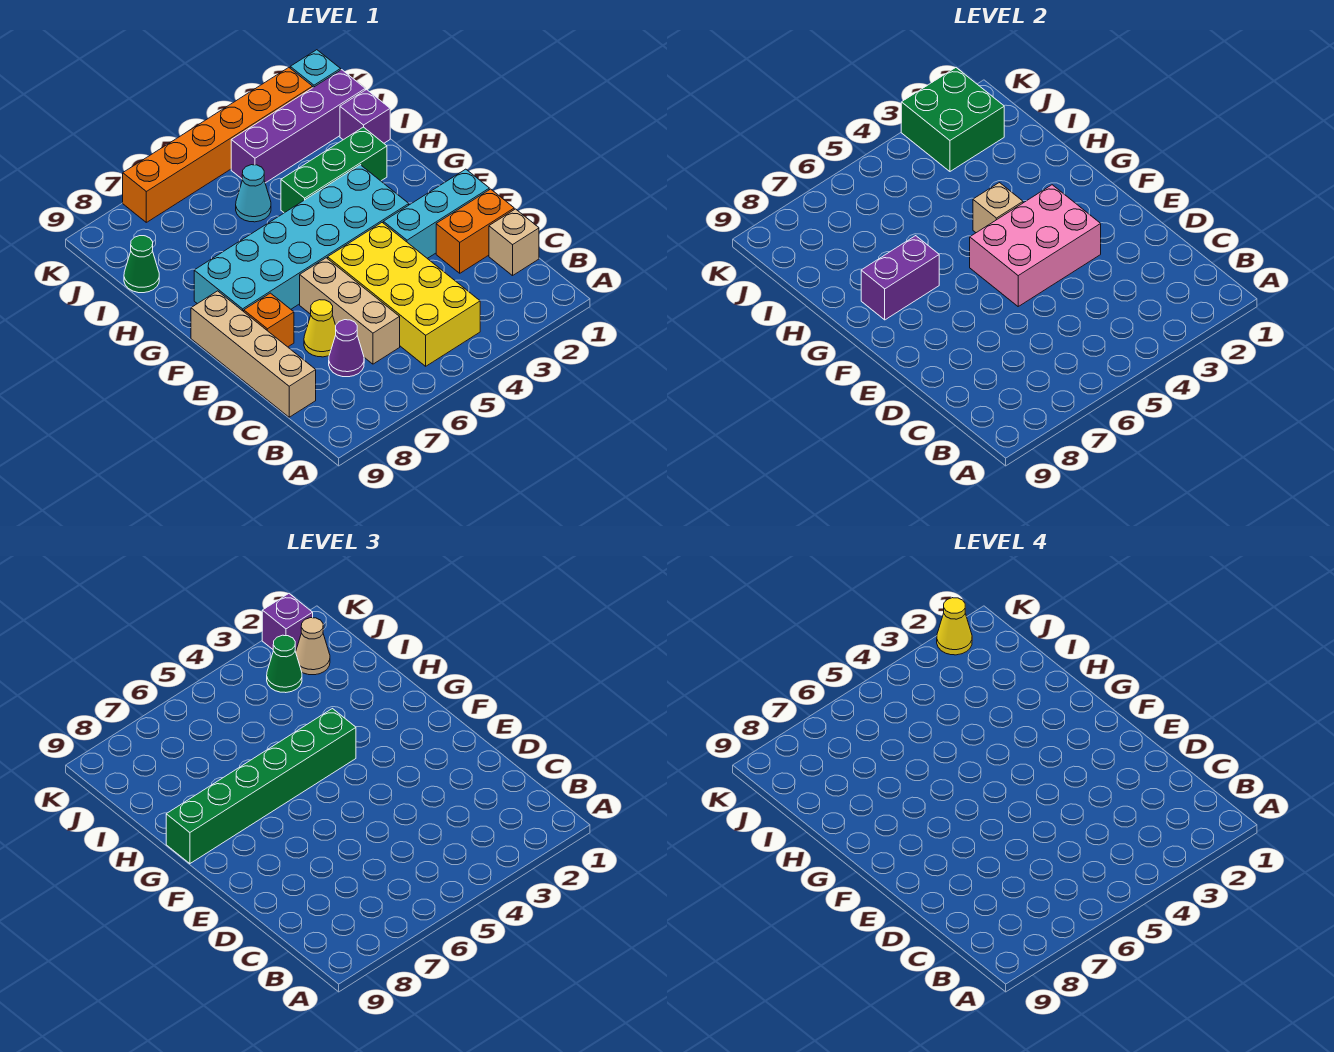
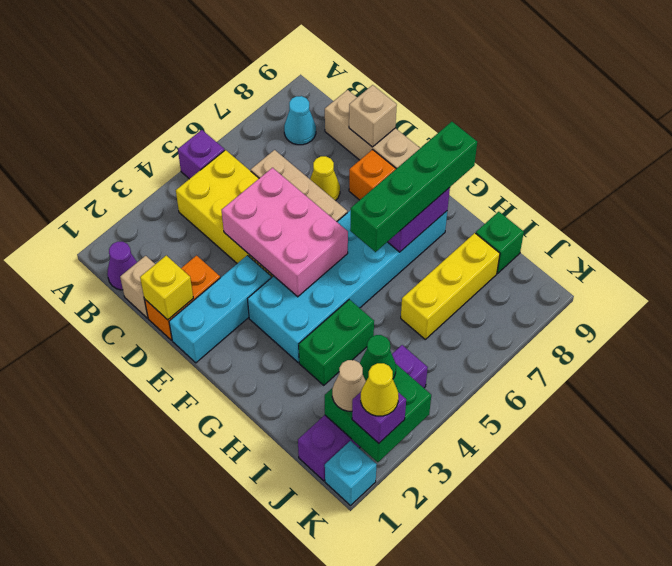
purple cone C7 level 1 -> purple cone B1 level 1
none -> yellow brick D1 level 2
pink brick E3:F5 level 2 -> pink brick D4:F5 level 2
tan brick G4 level 2 -> tan brick D9 level 2
green brick G4:G9 level 3 -> green brick G6:G9 level 3
green brick H2:H4 level 1 -> green brick H3:H4 level 1
purple brick I1 level 1 -> purple brick A5 level 1
cyan cone I5 level 1 -> cyan cone B8 level 1
none -> yellow brick I6:I8 level 1
green cone I9 level 1 -> green brick I9 level 1
orange brick K2:K7 level 1 -> none

